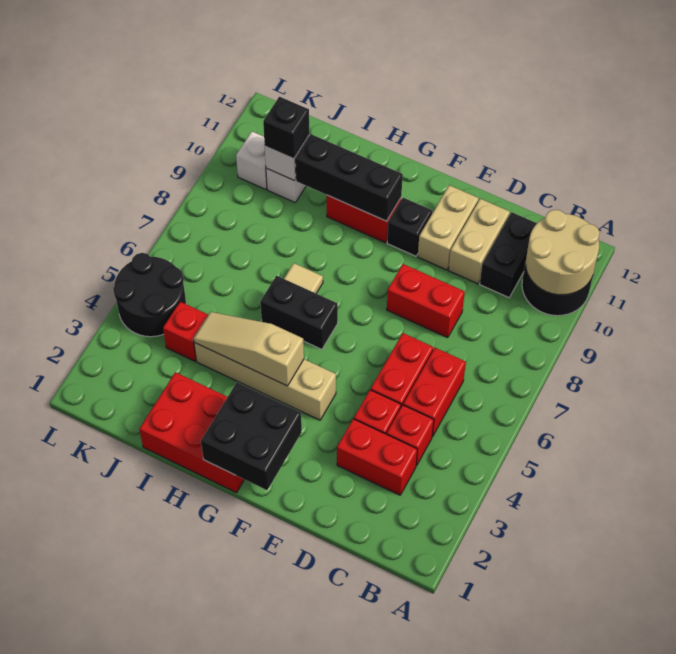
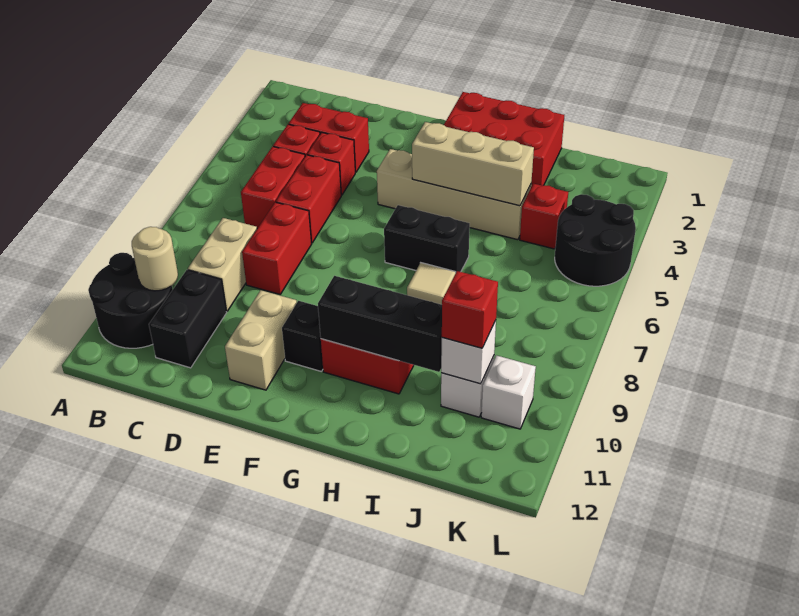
tan round brick A10:B11 level 2 -> tan round brick B10 level 2
red brick D8:E8 level 1 -> red brick D7:D8 level 1
tan brick D10:D11 level 1 -> tan brick C8:C9 level 1
black brick F1:G2 level 2 -> none
tan slope G4:I4 level 2 top G -> tan brick G4:I4 level 2
black brick J10 level 3 -> red brick J10 level 3

